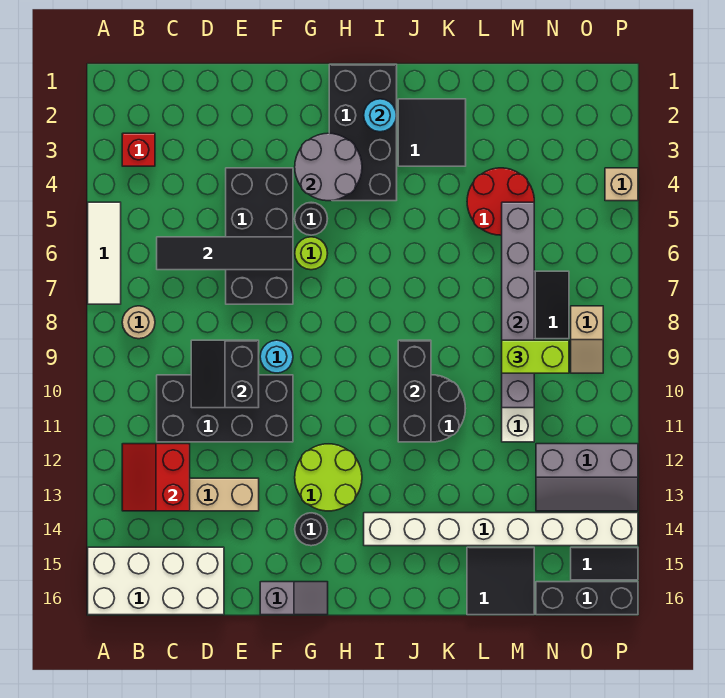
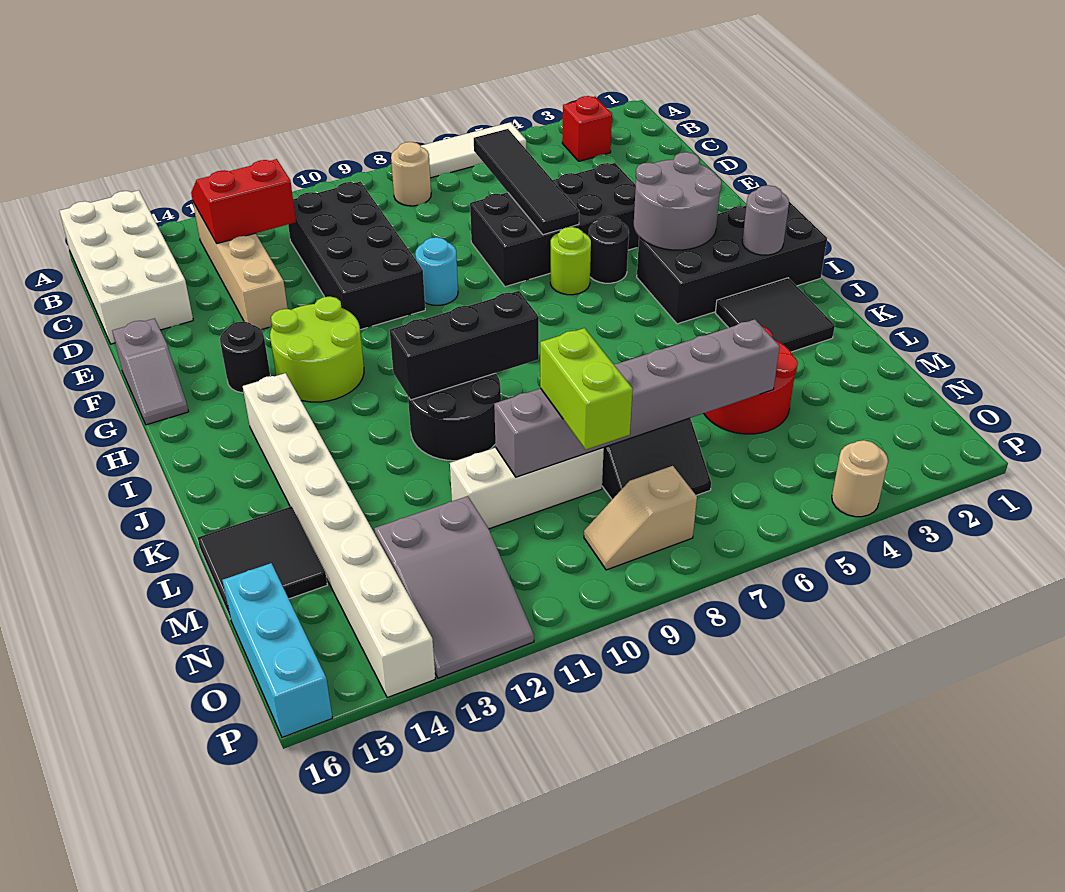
black slope D9:E10 level 2 top E -> none
cyan round brick I2 level 2 -> grey round brick I2 level 2
grey slope N12:P13 level 1 top 12 -> grey slope N12:P13 level 1 top N
black brick N16:P16 level 1 -> cyan brick N16:P16 level 1
black tile O15:P15 level 1 -> none
tan brick P4 level 1 -> tan round brick P4 level 1

